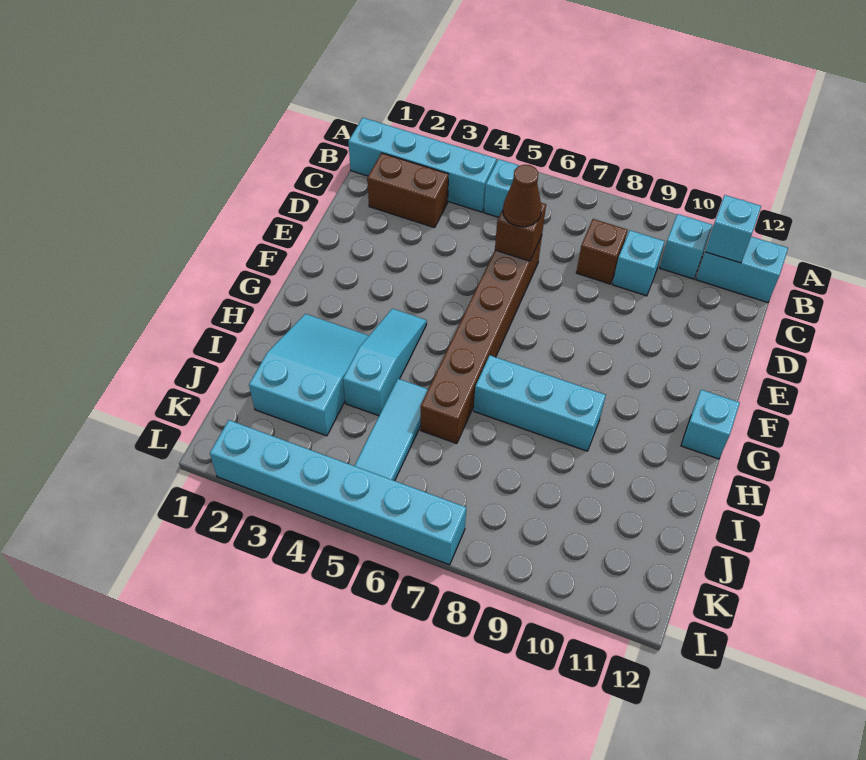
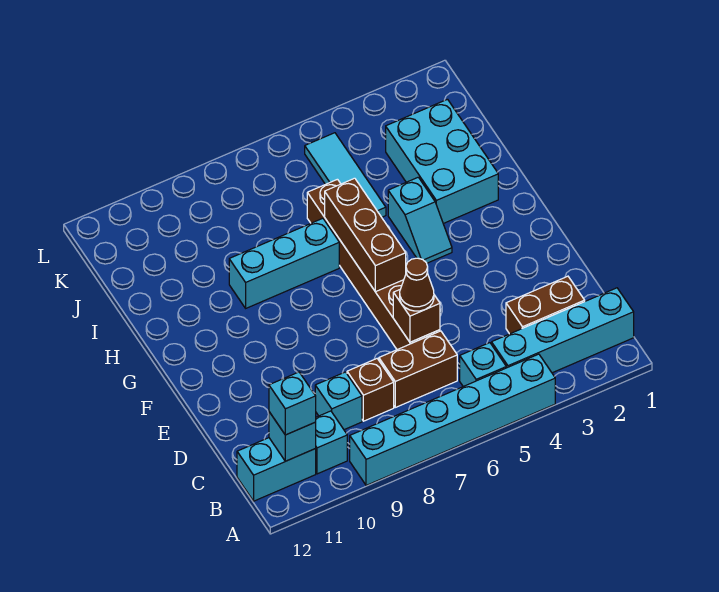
none -> brown brick C6:C7 level 1
none -> brown brick F6:H6 level 2
cyan slope G4:I4 level 1 top I -> cyan slope G4:H4 level 1 top H
cyan brick G12 level 1 -> cyan brick B11 level 3
cyan slope H2:J3 level 1 top J -> cyan brick H2:J3 level 1
cyan brick L2:L7 level 1 -> cyan brick A4:A9 level 1

